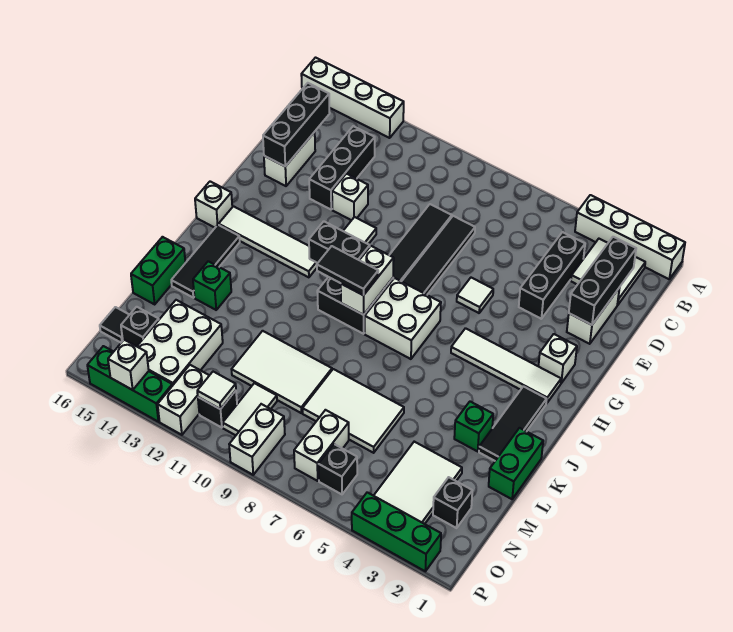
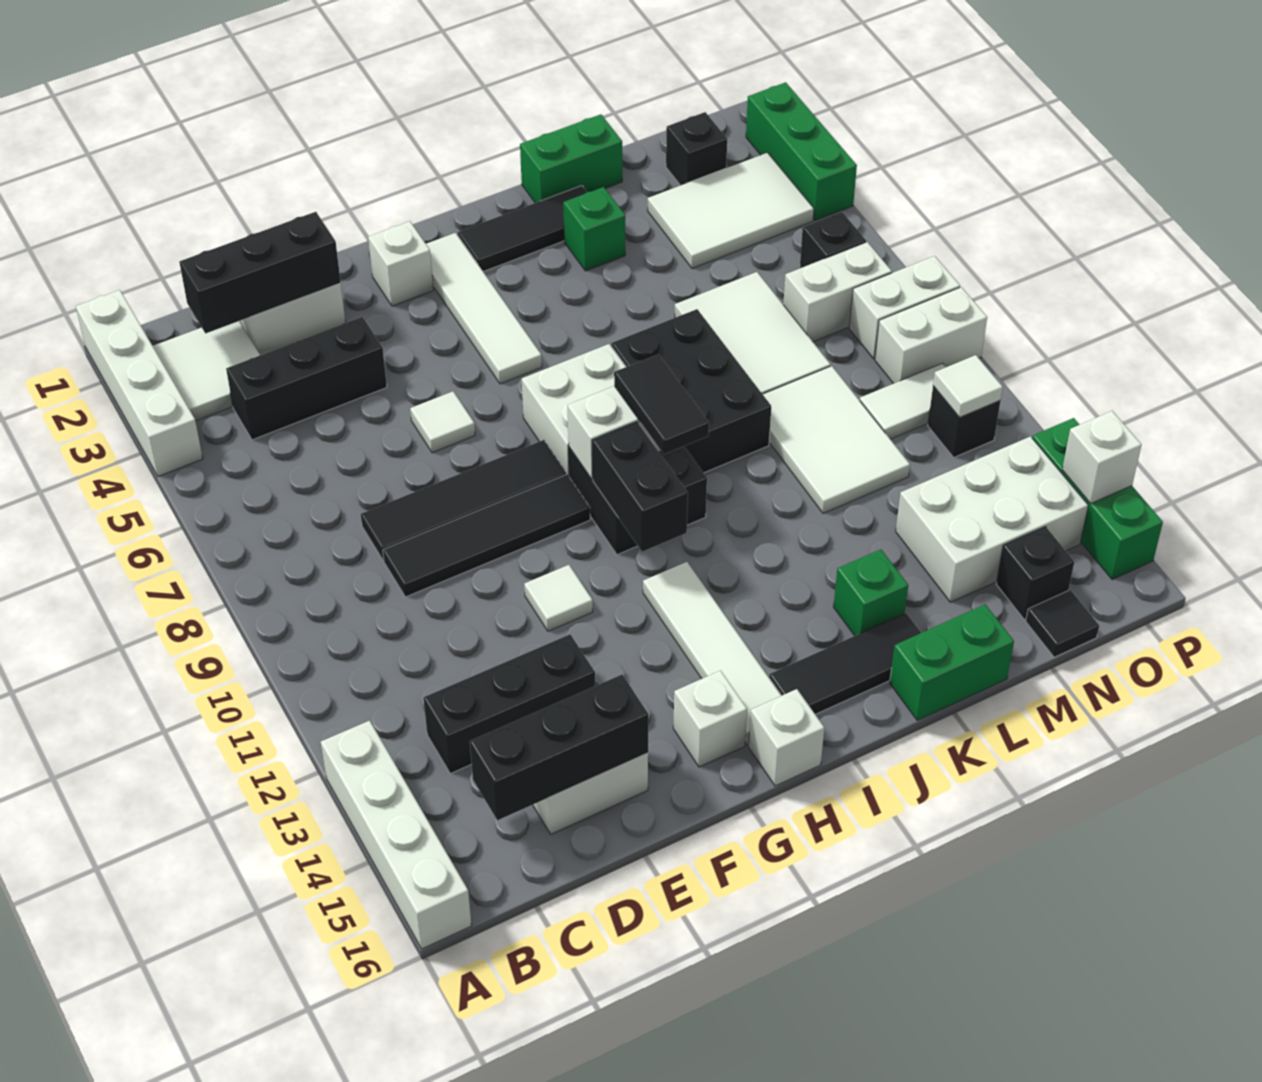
white brick E12 level 1 -> white brick G15 level 1
none -> black brick J7:K9 level 1
white brick O12:P12 level 1 -> white brick O8:P8 level 1

